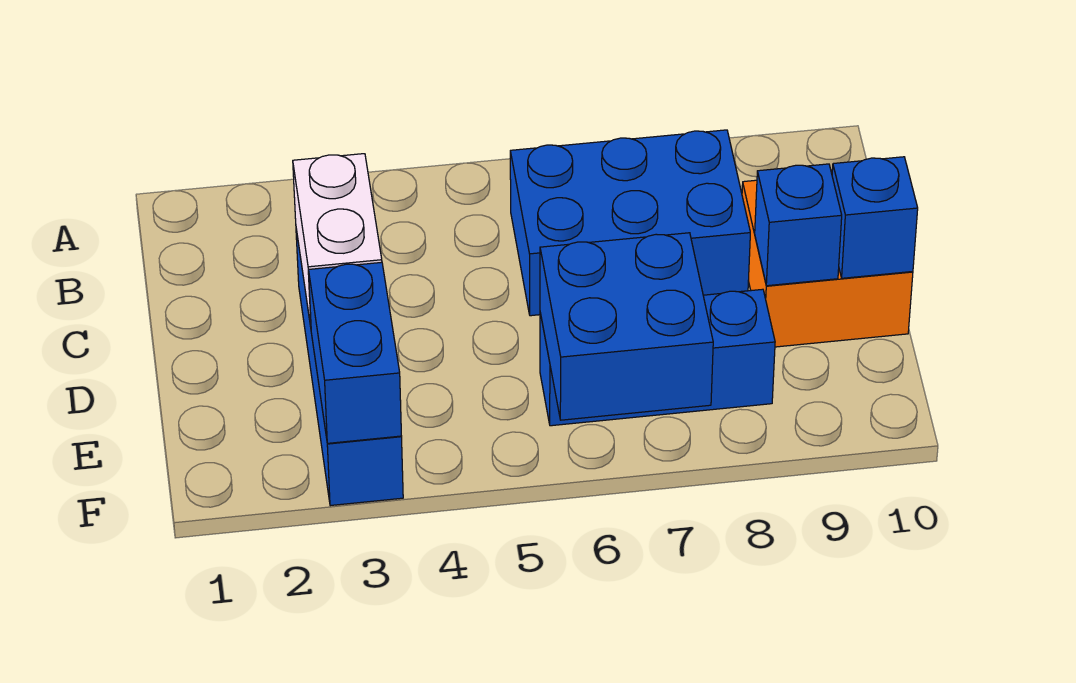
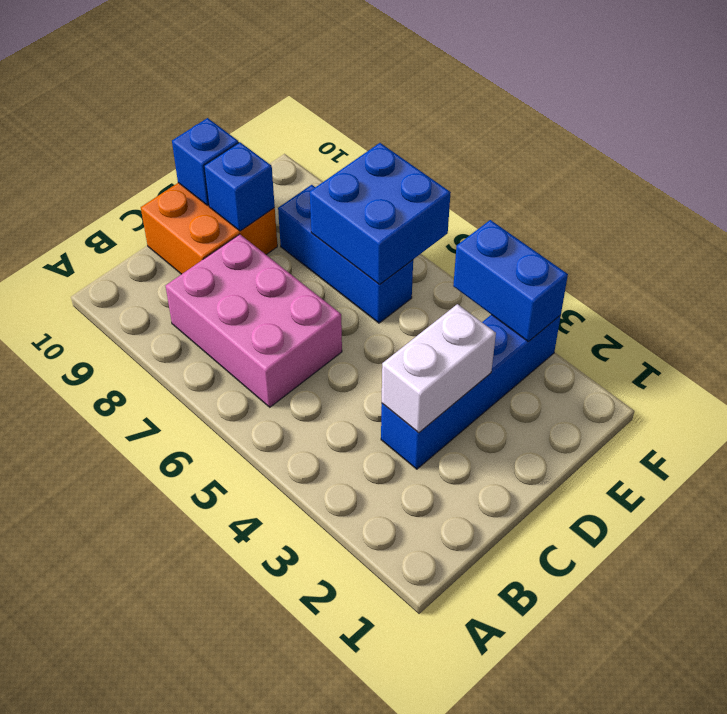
blue brick B6:C8 level 1 -> pink brick B6:C8 level 1
blue brick E3:F3 level 2 -> blue brick F3:F4 level 2

